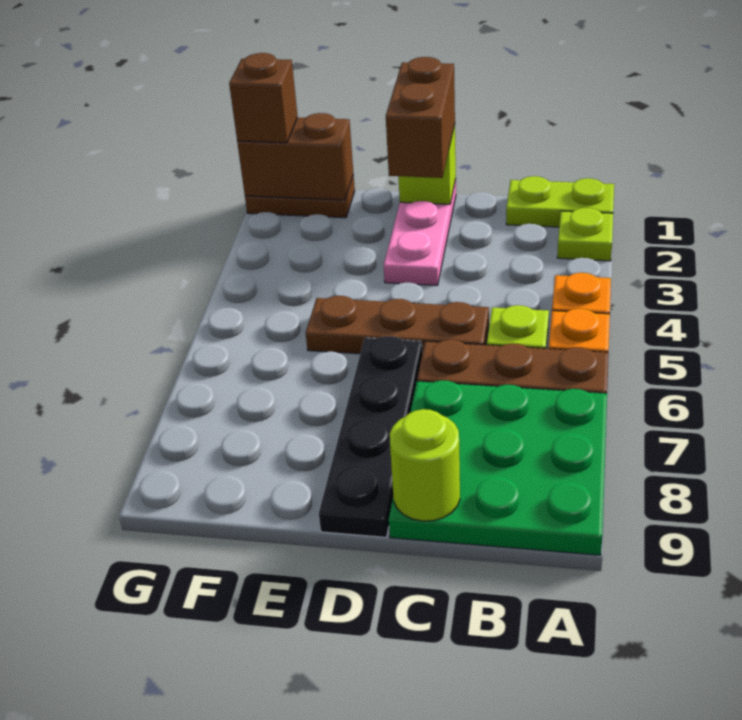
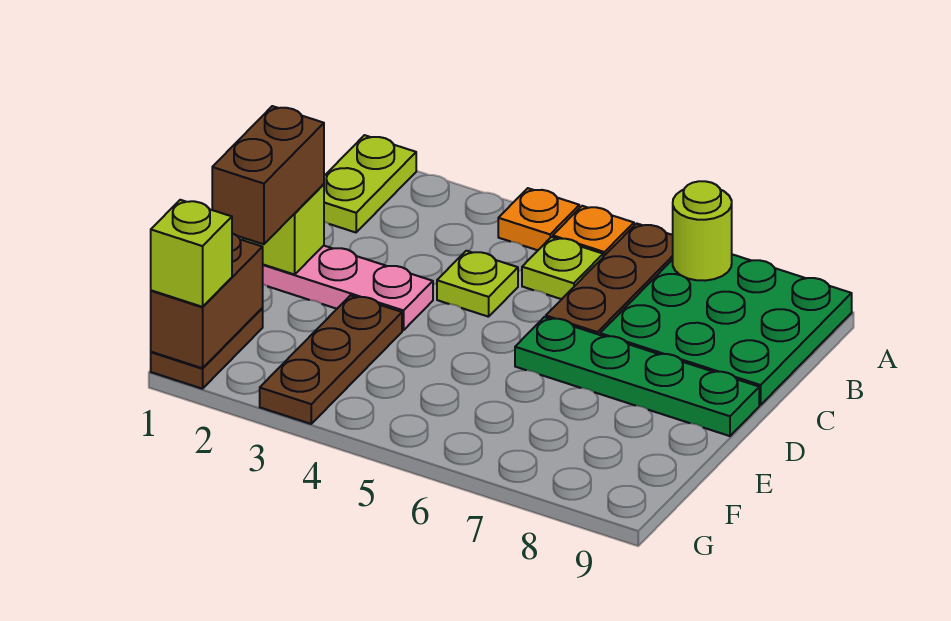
lime plate A2 level 1 -> lime plate C4 level 1
brown plate C5:E5 level 1 -> brown plate E3:G3 level 1
lime round brick C9 level 2 -> lime round brick A7 level 2
brown brick D1:D2 level 3 -> brown brick D1:E1 level 3
black plate D6:D9 level 1 -> green plate D6:D9 level 1
brown brick G1 level 3 -> lime brick G1 level 3

